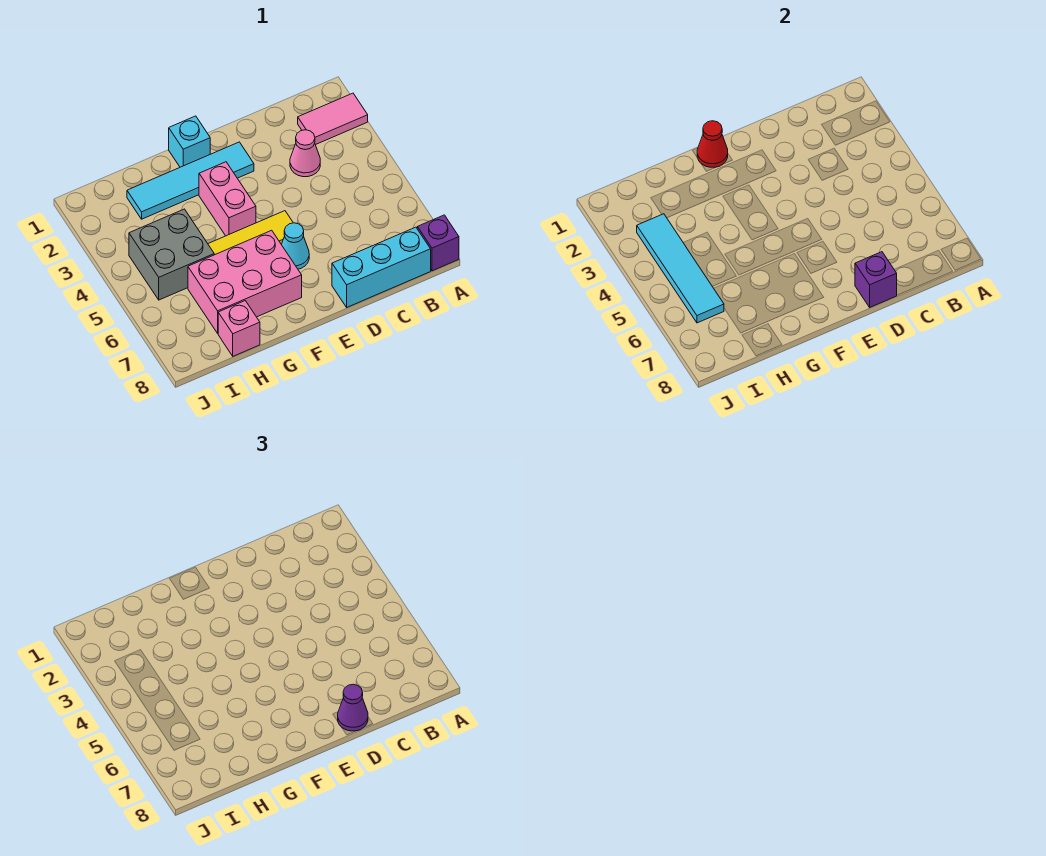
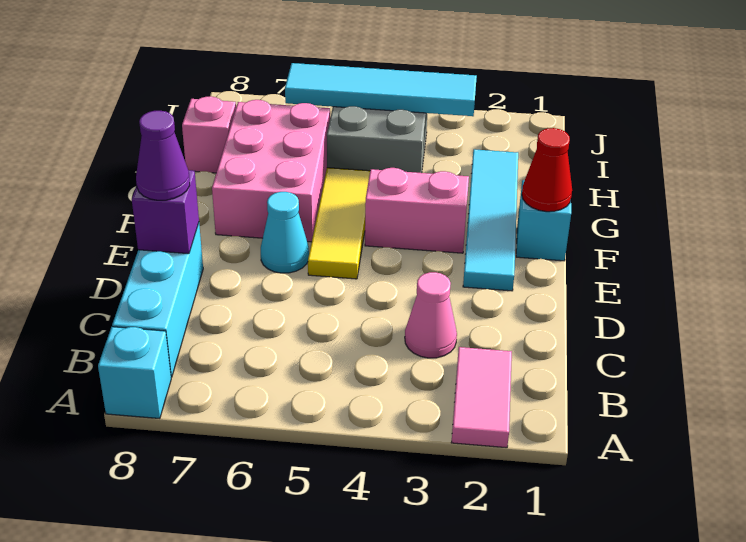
purple brick A8 level 1 -> cyan brick A8 level 1

